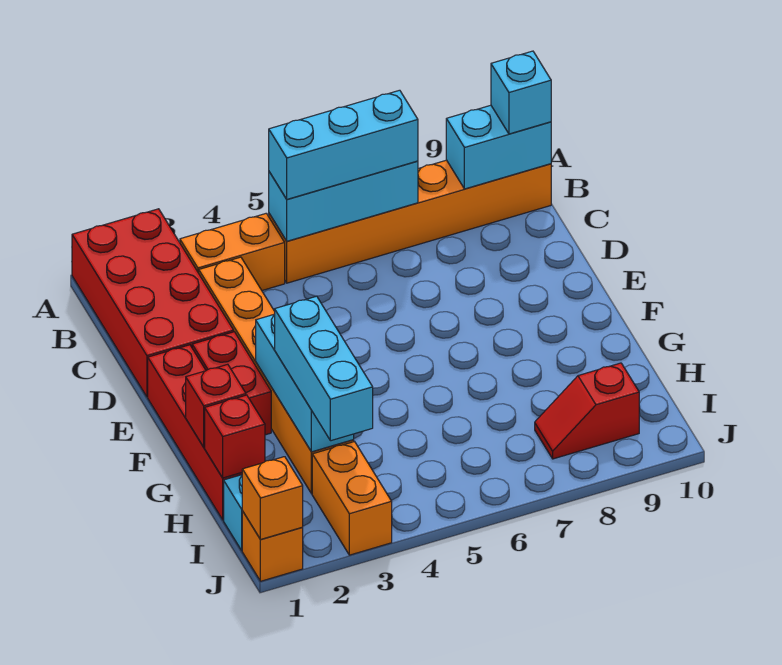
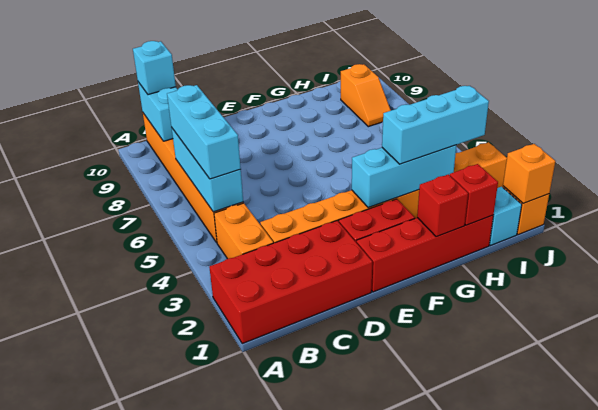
red slope I8:I9 level 1 top 9 -> orange slope I8:I9 level 1 top 9

